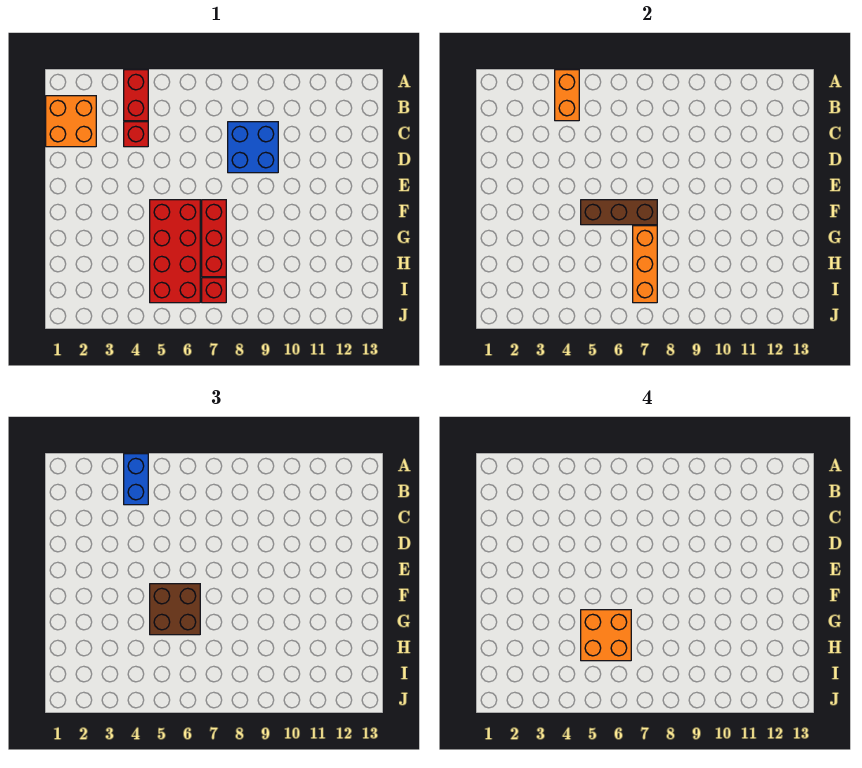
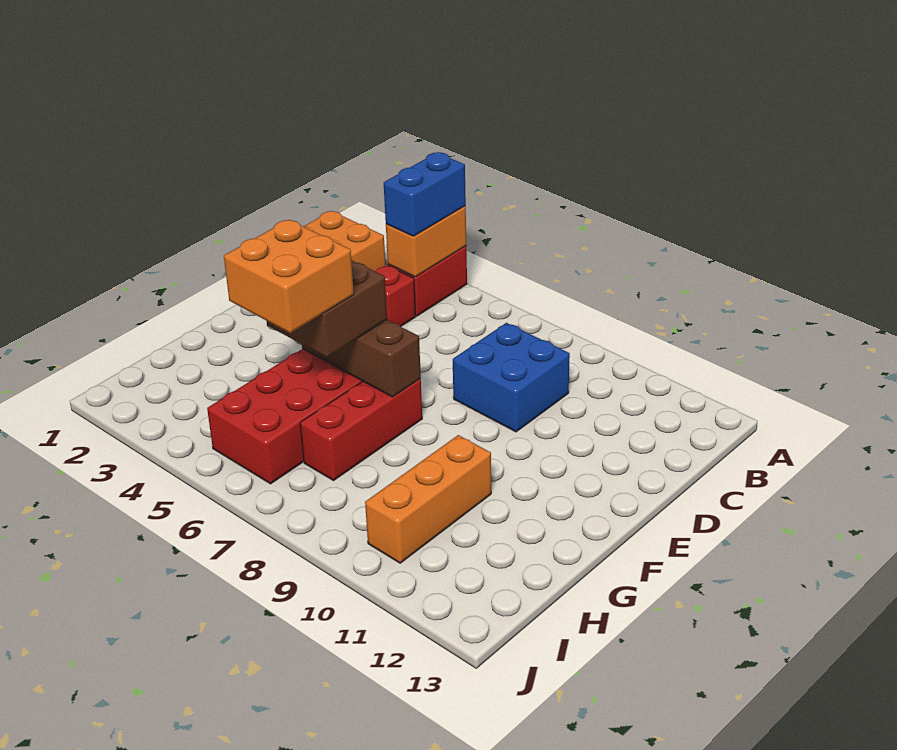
orange brick G7:I7 level 2 -> orange brick G10:I10 level 1
red brick I7 level 1 -> none

